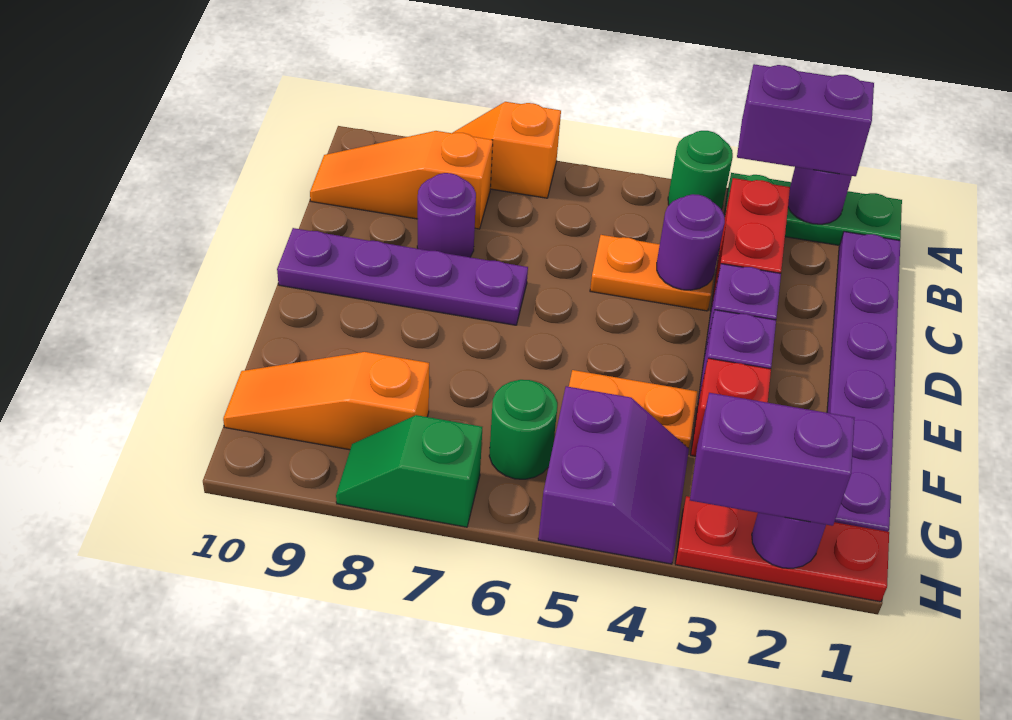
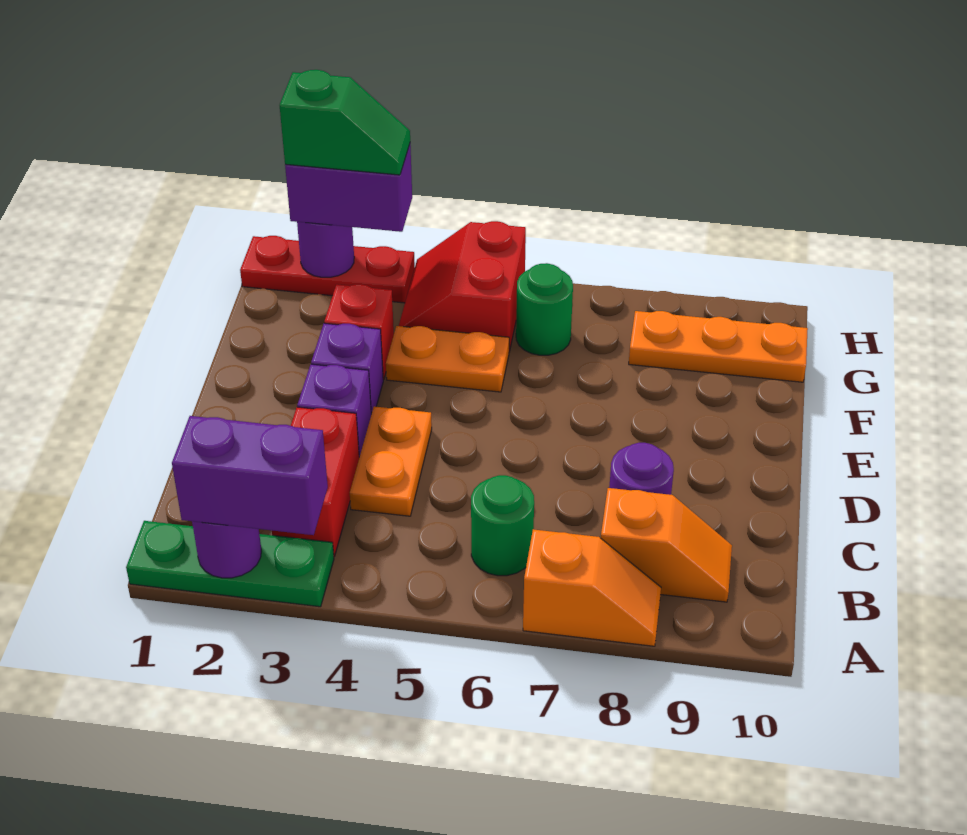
green round brick A4 level 1 -> green round brick B6 level 1
purple plate B1:G1 level 1 -> none
orange slope B8:B10 level 1 top 8 -> orange slope B8:B9 level 1 top 8
orange plate C4:C5 level 1 -> orange plate C4:D4 level 1
purple round brick C4 level 2 -> none
purple plate D7:D10 level 1 -> none
purple slope G4:H5 level 1 top 5 -> red slope G4:H5 level 1 top 5
orange slope G8:G10 level 1 top 8 -> orange plate G8:G10 level 1
green slope H7:H8 level 1 top 7 -> green slope H2:H3 level 4 top 2

